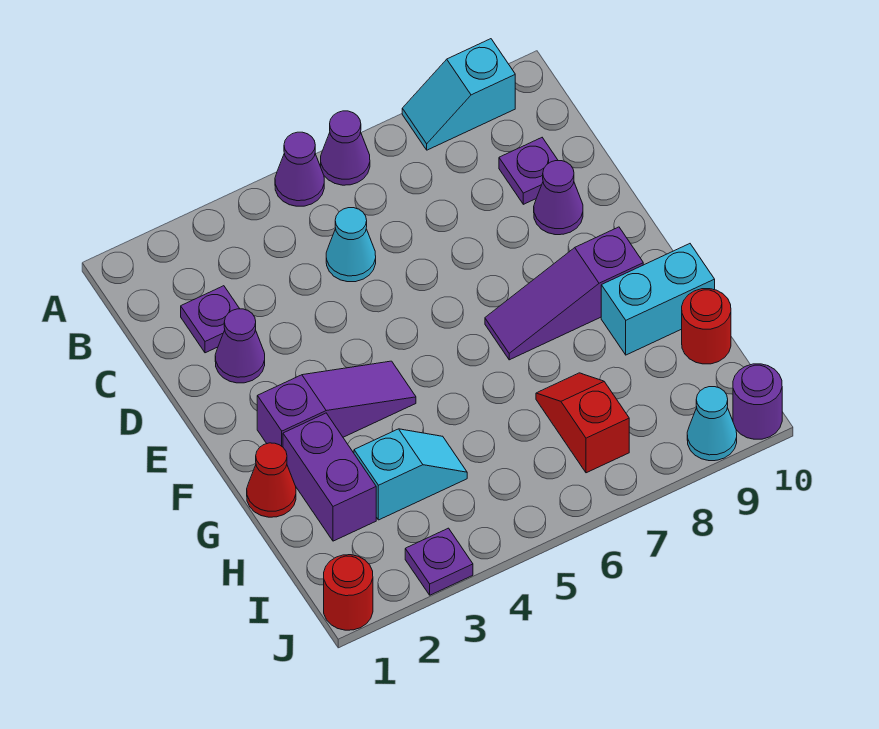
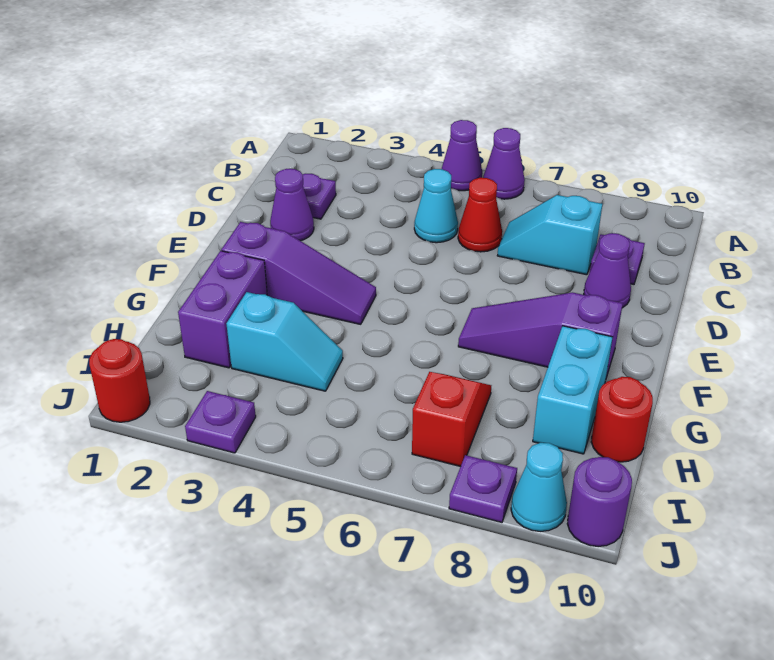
cyan slope A8:A9 level 1 top 9 -> cyan slope C7:C8 level 1 top 8
red cone G1 level 1 -> red cone C6 level 1
cyan brick G9:G10 level 1 -> cyan brick G9:H9 level 1
none -> purple plate J8 level 1

